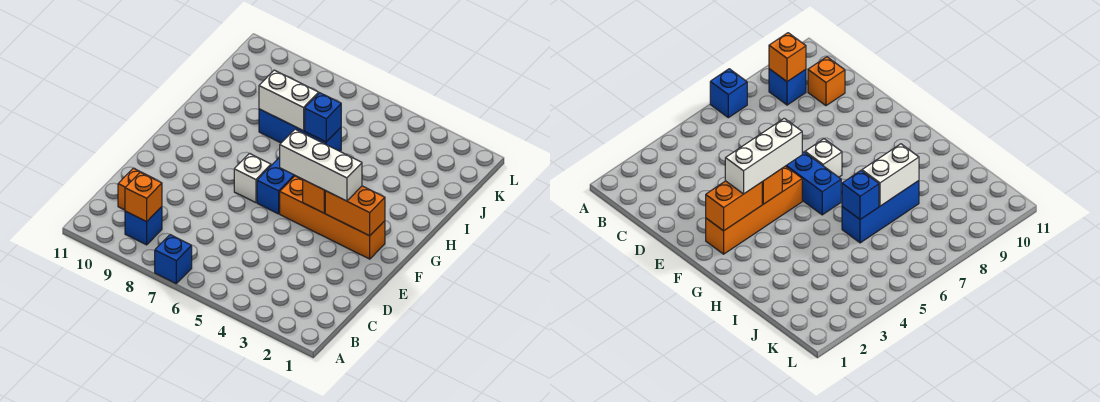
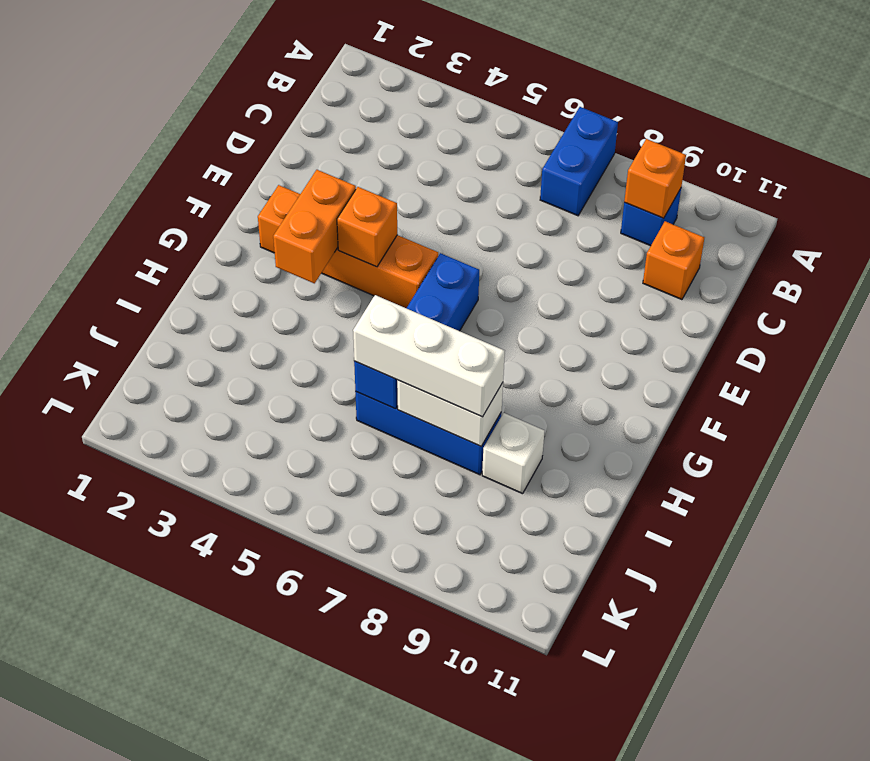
blue brick A7 level 1 -> blue brick A7:B7 level 1
orange brick F2:F3 level 2 -> orange brick F3:G3 level 2
white brick F3:F5 level 3 -> white brick I6:I8 level 3
white brick F7 level 1 -> white brick I9 level 1

